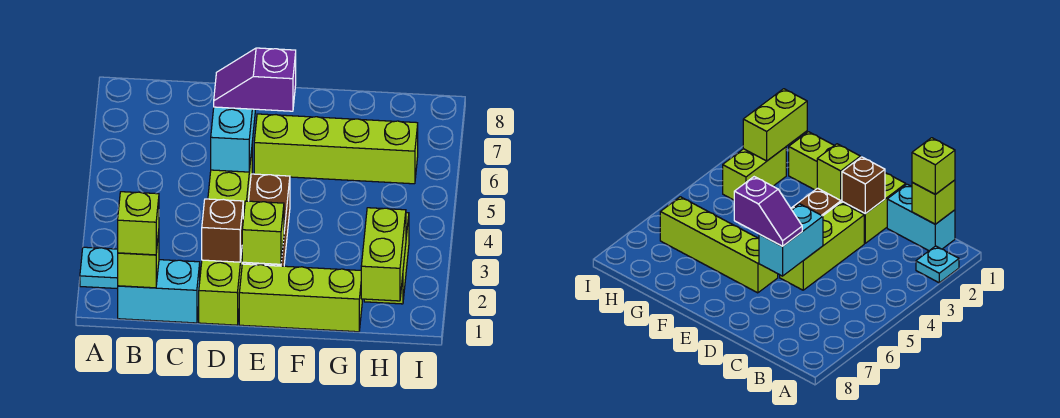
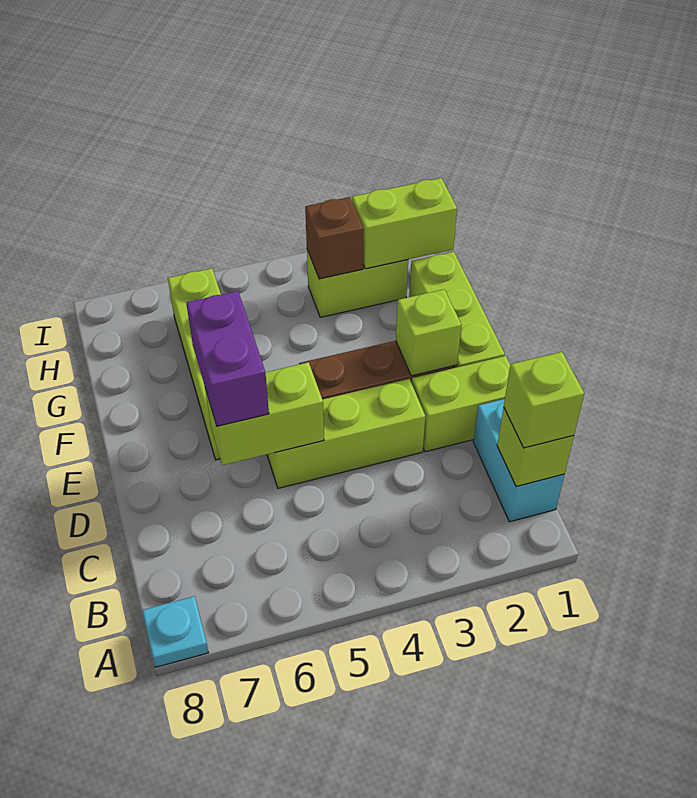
cyan plate A2 level 1 -> cyan plate A8 level 1
brown brick D2 level 2 -> brown brick H3 level 2
cyan brick D5:D6 level 2 -> lime brick D5:D6 level 2
purple slope D6:E6 level 3 top E -> purple brick D6:E6 level 3

